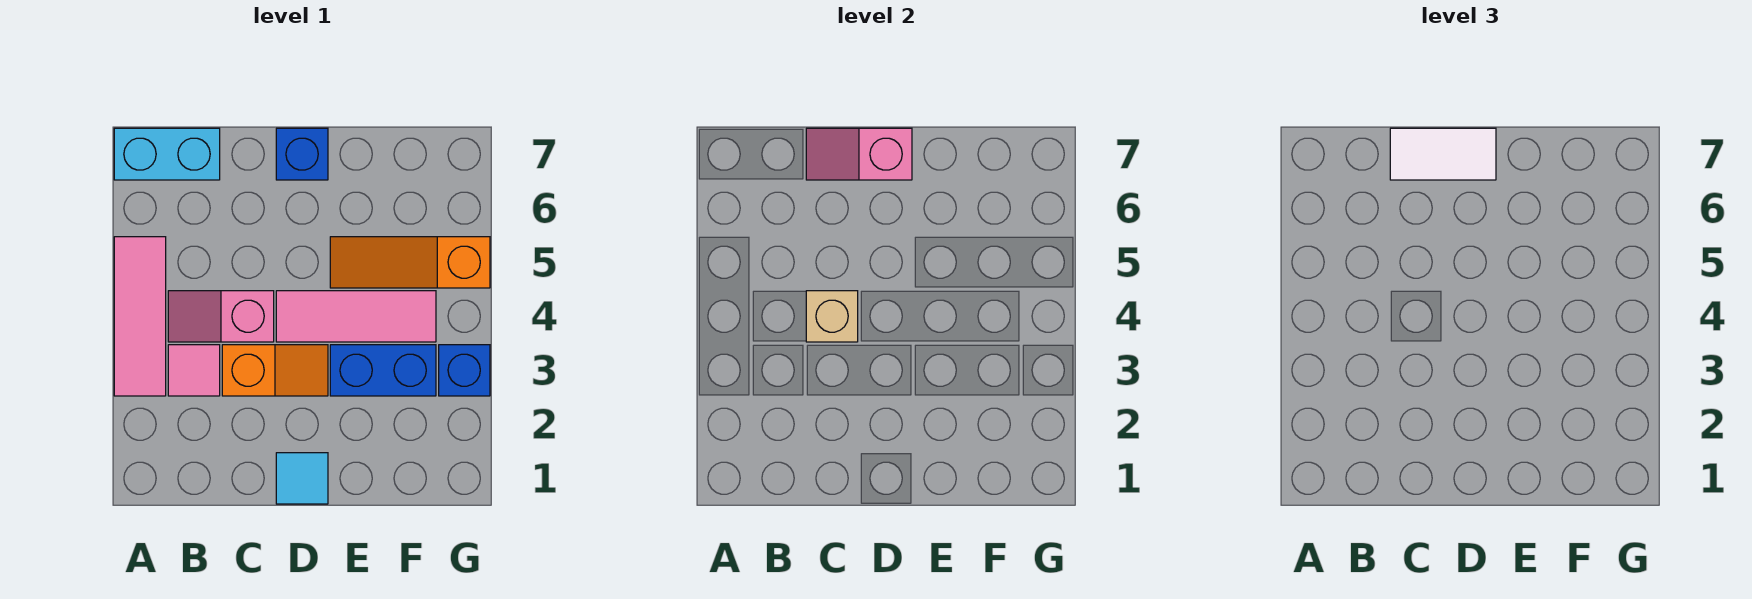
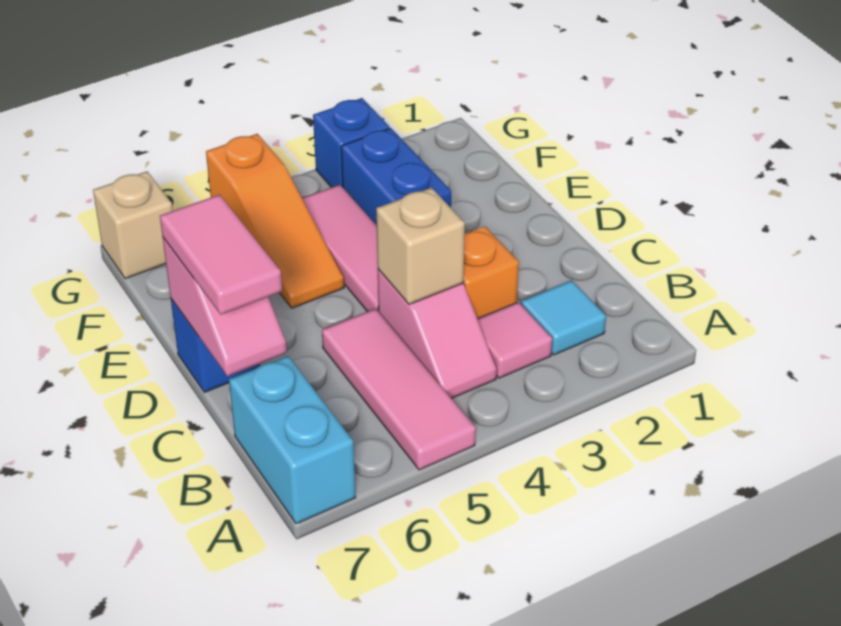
pink tile A3:A5 level 1 -> pink tile A5:C5 level 1
white tile C7:D7 level 3 -> pink tile C7:D7 level 3
cyan tile D1 level 1 -> cyan tile B2 level 1
none -> tan brick G7 level 1

